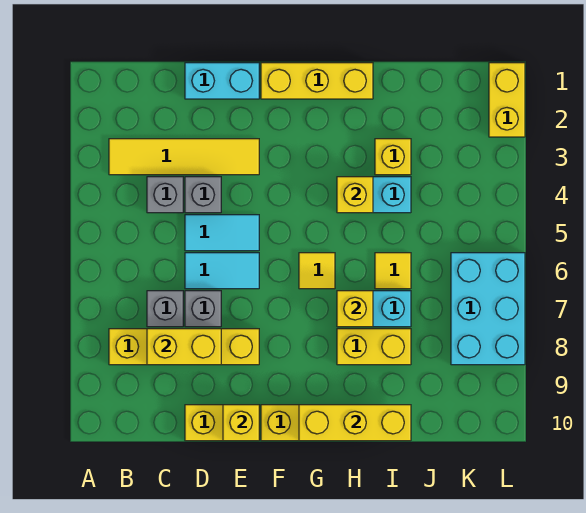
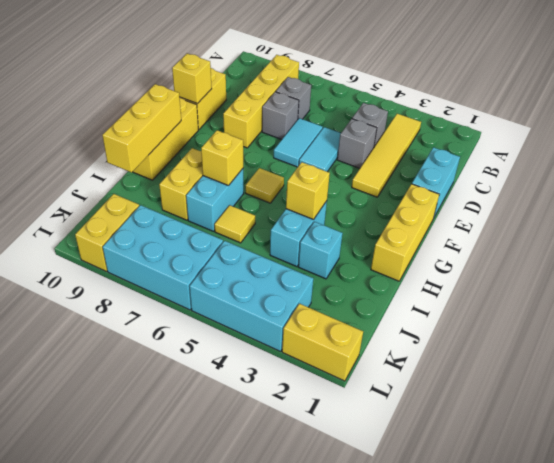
yellow brick C8:D8 level 2 -> yellow brick K9:L9 level 1
yellow brick I3 level 1 -> cyan brick I3 level 1
none -> cyan brick K3:L5 level 1

